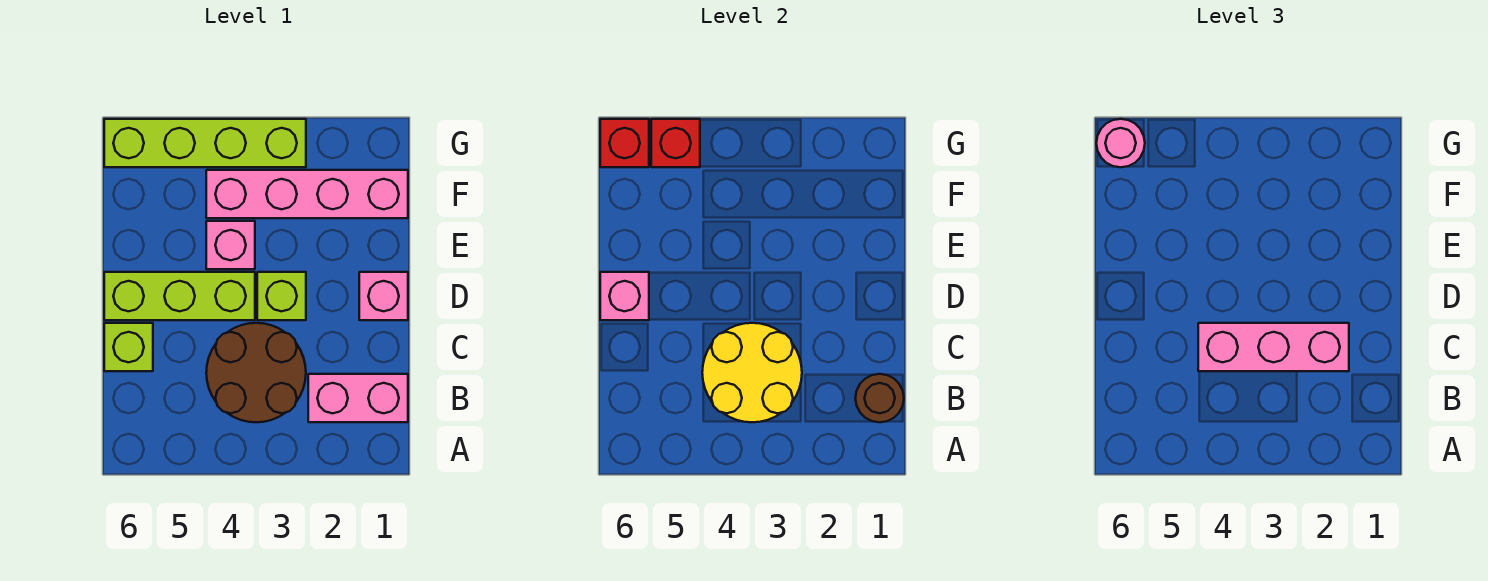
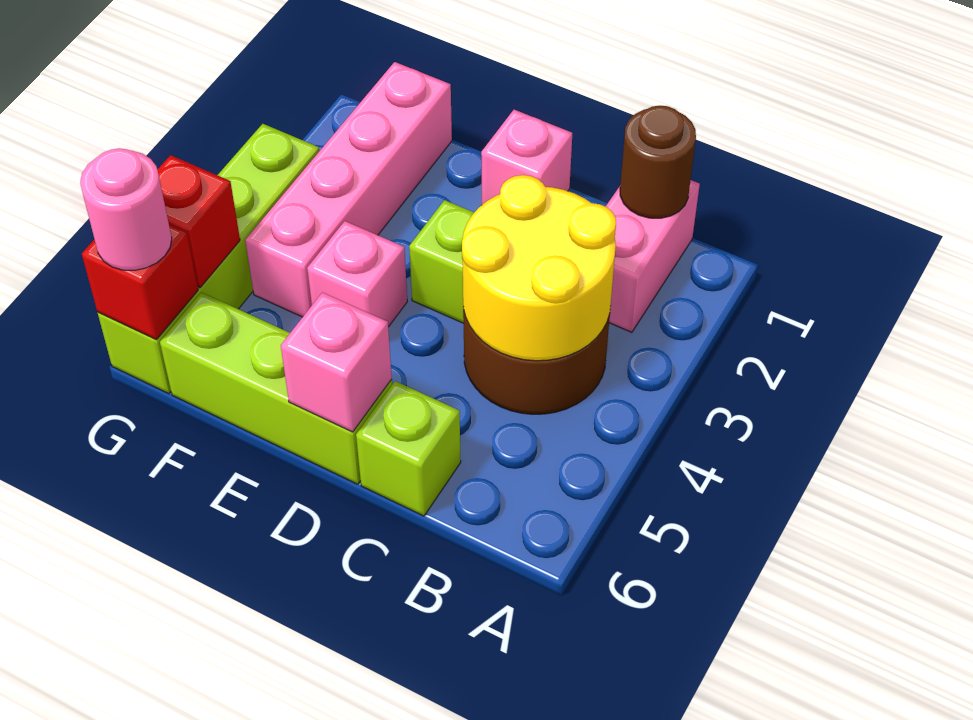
pink brick C2:C4 level 3 -> none
lime brick D4:D6 level 1 -> lime brick D6:F6 level 1

